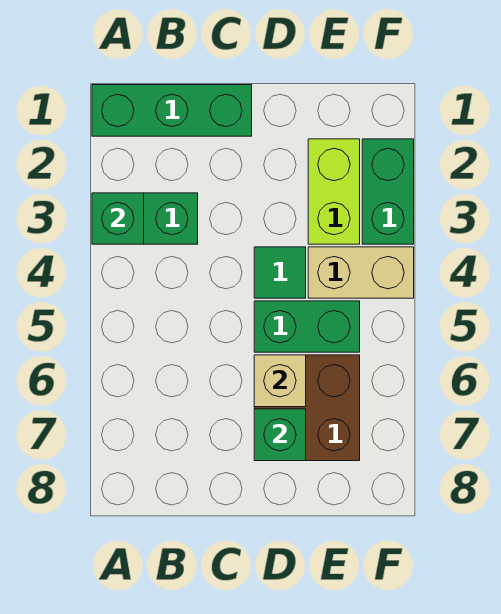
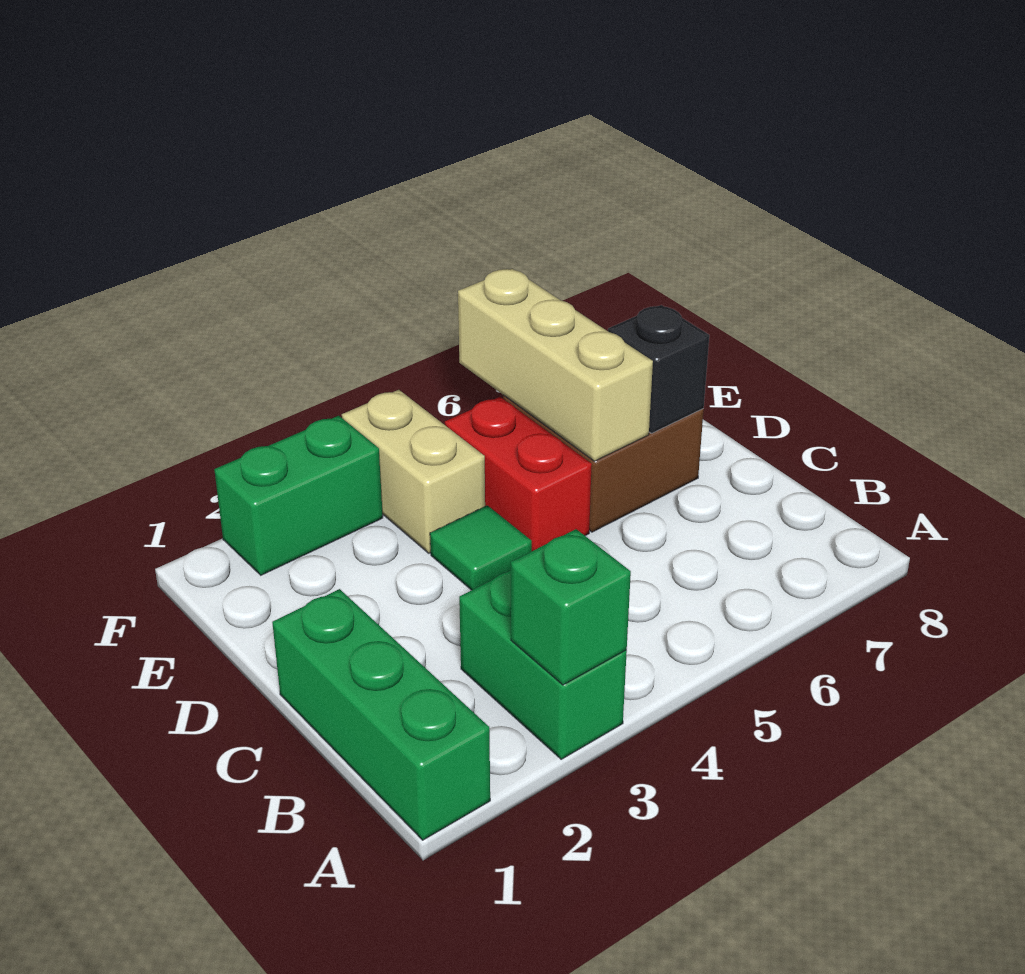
green brick D5:E5 level 1 -> red brick D5:E5 level 1
tan brick D6 level 2 -> tan brick D6:F6 level 2
green brick D7 level 2 -> black brick D7 level 2
lime brick E2:E3 level 1 -> none

